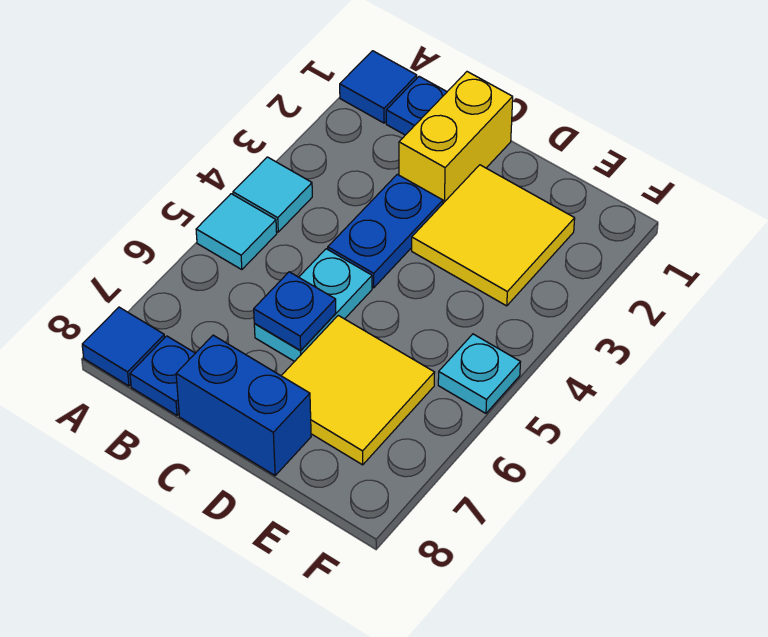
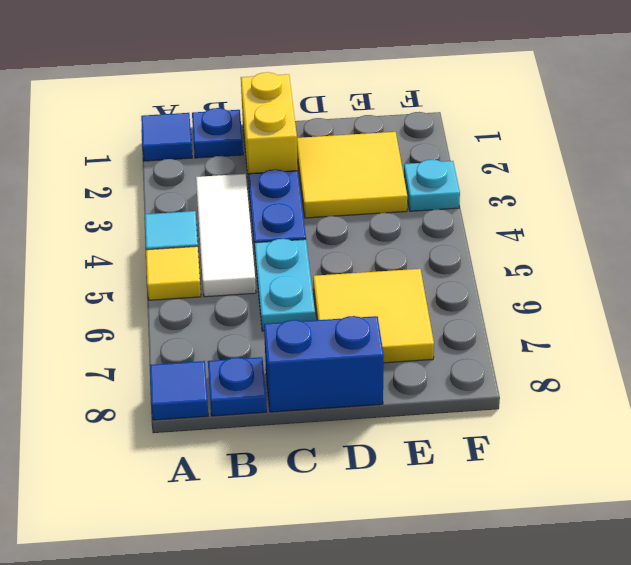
cyan tile A5 level 1 -> yellow tile A5 level 1
none -> white tile B3:B5 level 1
blue plate C6 level 2 -> none
cyan plate F5 level 1 -> cyan plate F3 level 1

